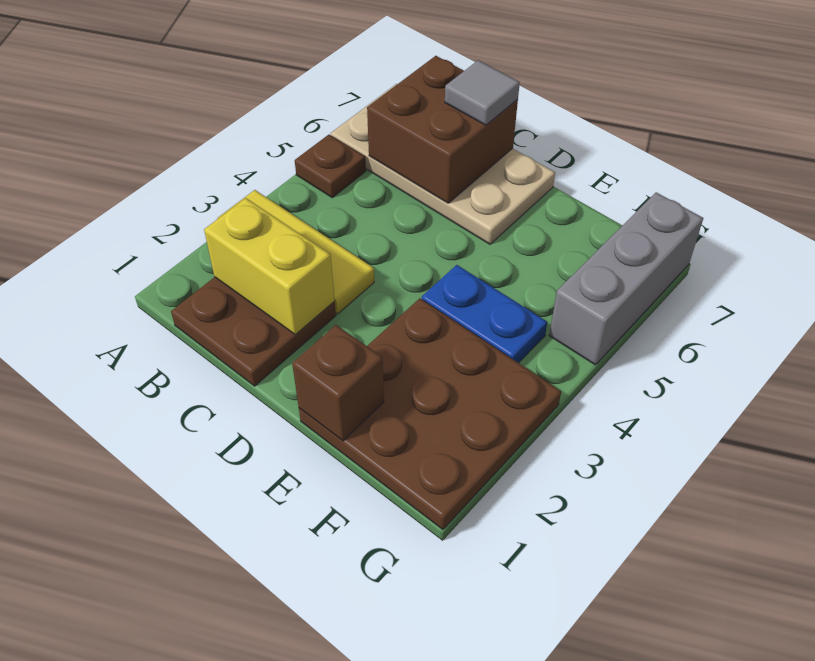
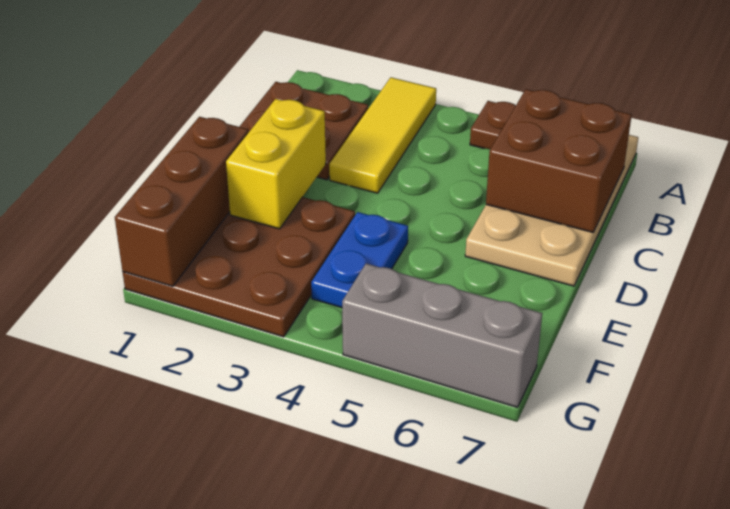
yellow brick B2:C2 level 2 -> yellow brick D2:E2 level 2
grey tile C7 level 3 -> none
brown brick E1 level 2 -> brown brick E1:G1 level 2

